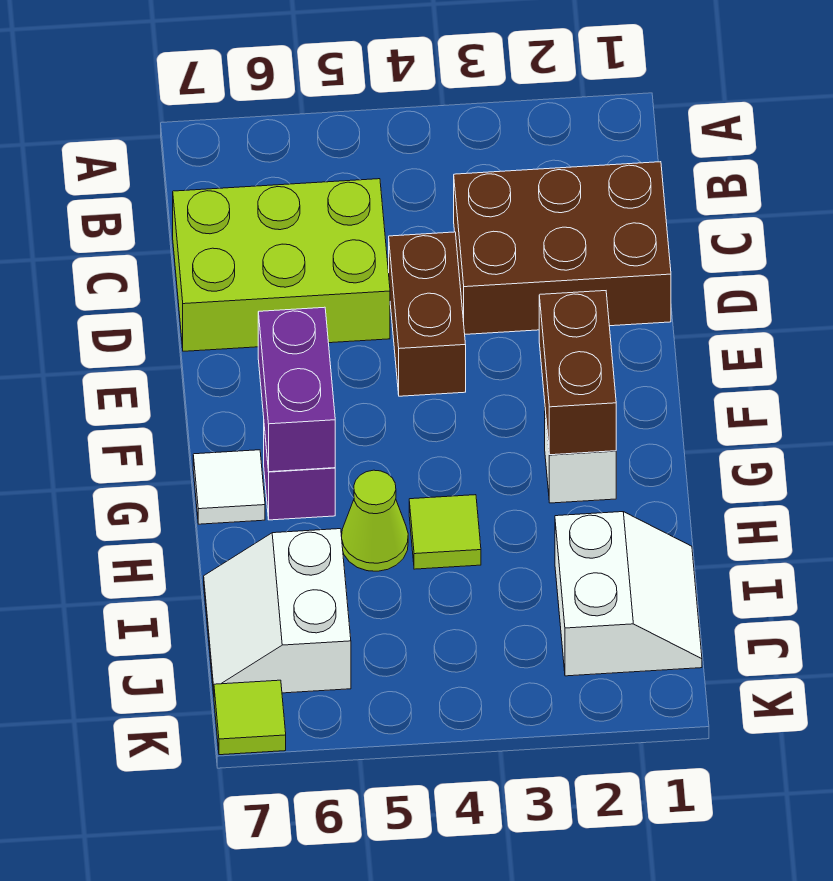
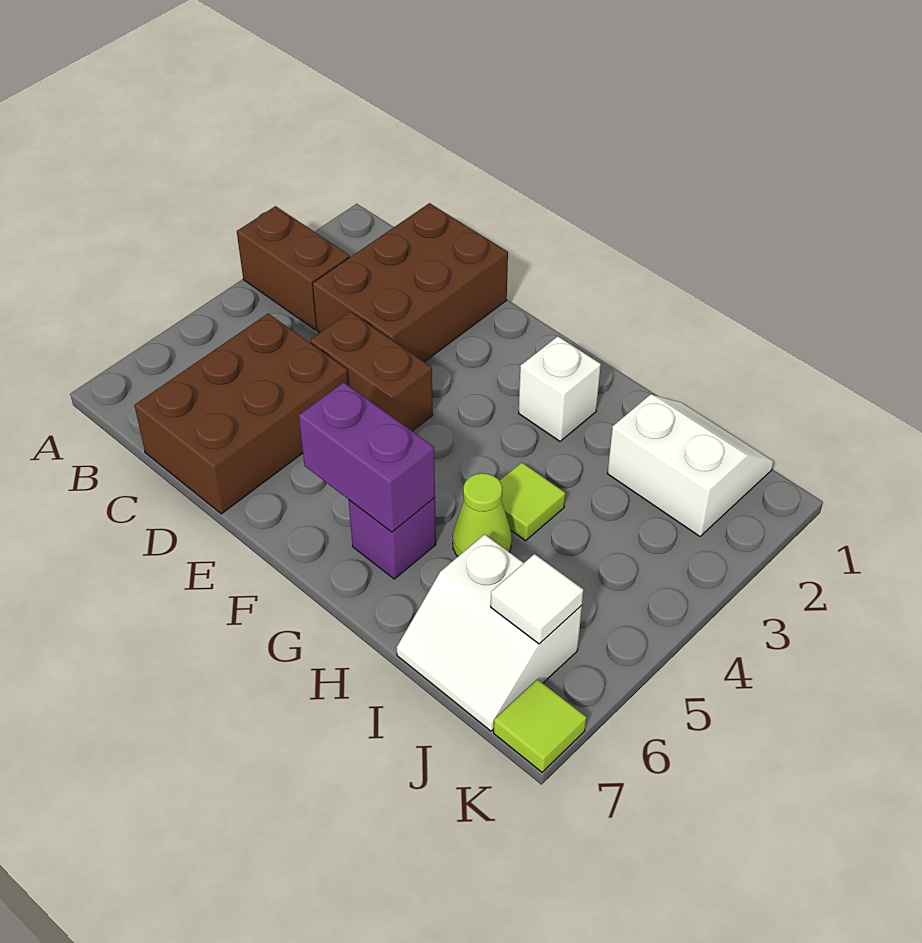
lime brick C5:D7 level 1 -> brown brick C5:D7 level 1
brown brick F2:G2 level 2 -> brown brick A3:B3 level 1
white tile G7 level 1 -> white tile J6 level 2

